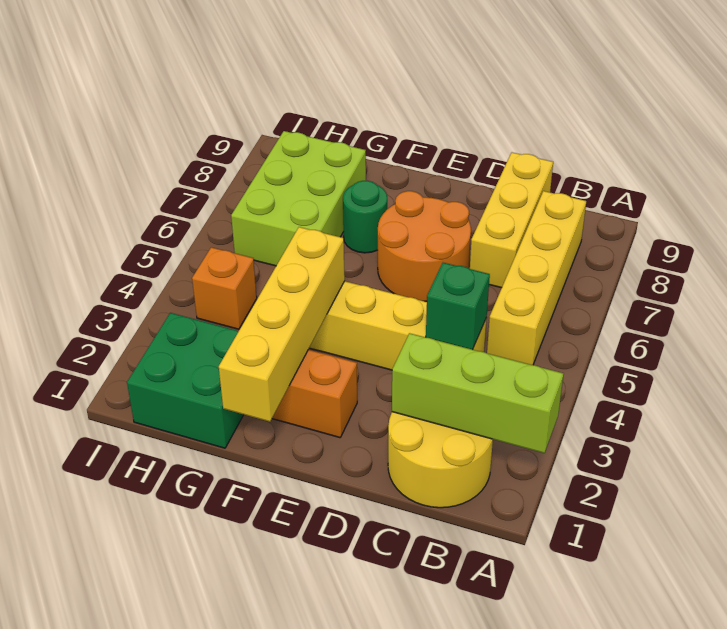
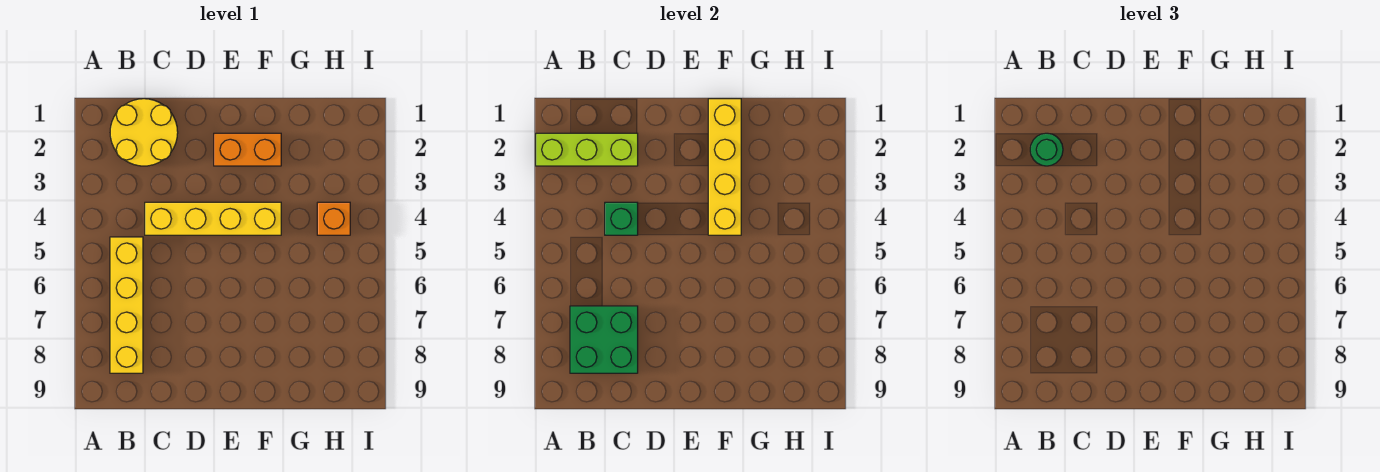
yellow brick C7:C9 level 1 -> none
orange round brick D6:E7 level 1 -> none
green round brick F7 level 1 -> green round brick B2 level 3
green brick G1:H2 level 1 -> green brick B7:C8 level 2
lime brick G6:H8 level 1 -> none

